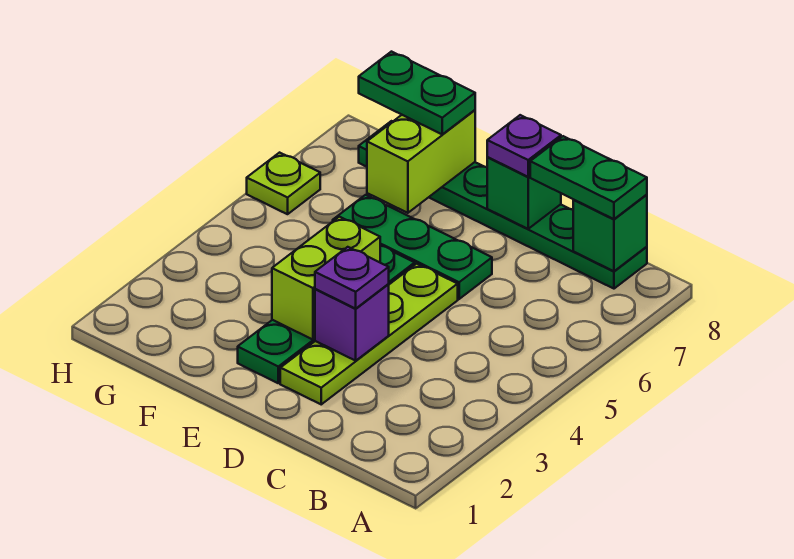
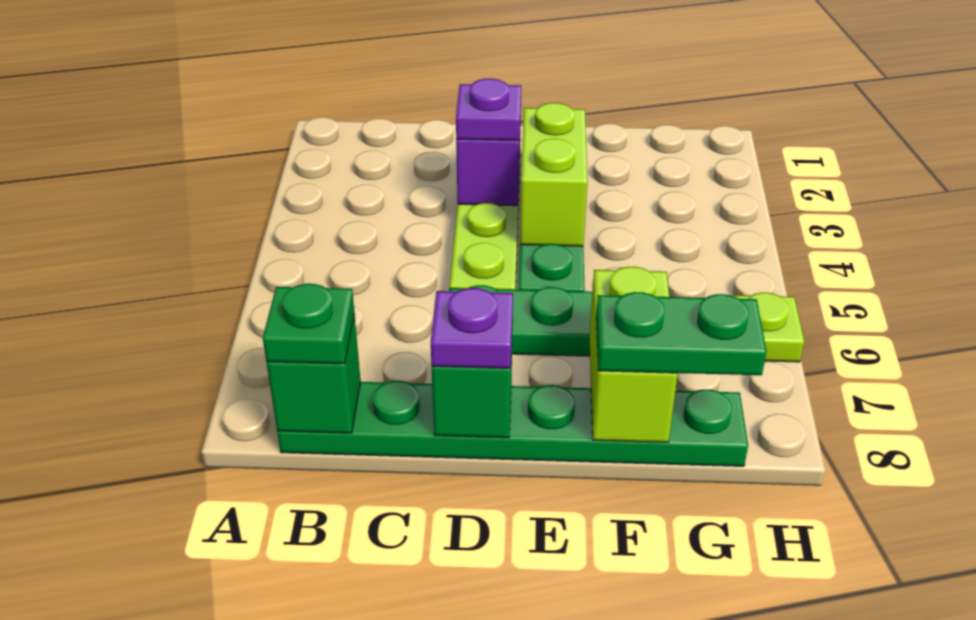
green plate B8:C8 level 3 -> green plate B8 level 3

